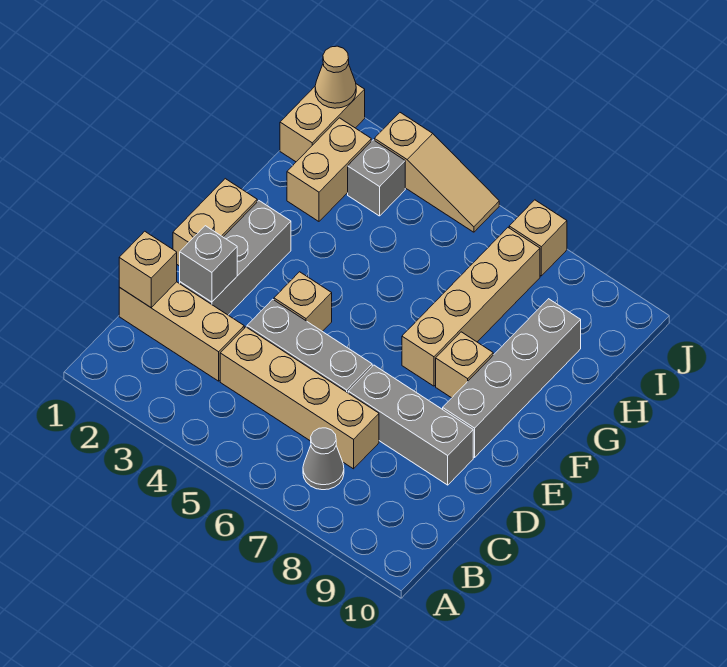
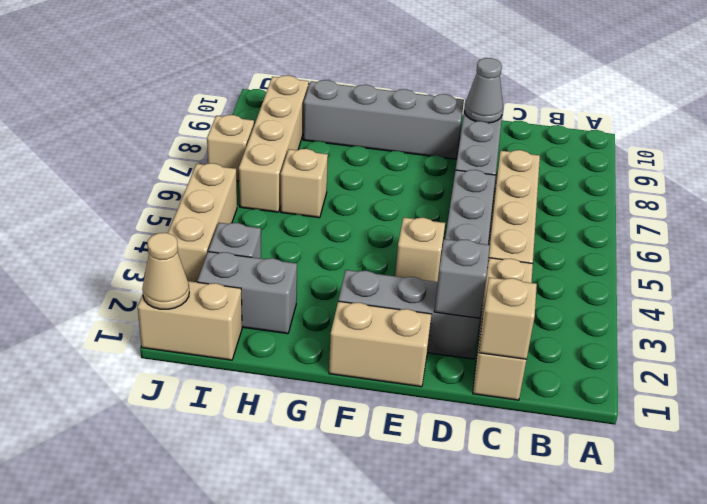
grey cone B7 level 1 -> grey cone D9 level 2
tan brick F7:I7 level 1 -> tan brick I6:I9 level 1
tan brick F8 level 1 -> tan brick H6 level 1
tan brick H2:I2 level 1 -> grey brick H2:I2 level 1
tan slope J3:J5 level 1 top 3 -> tan brick J3:J5 level 1

